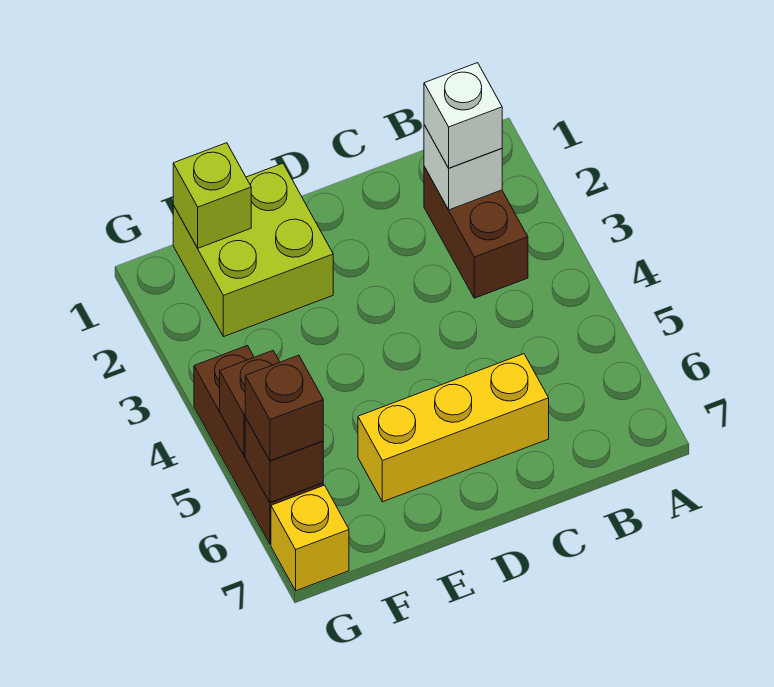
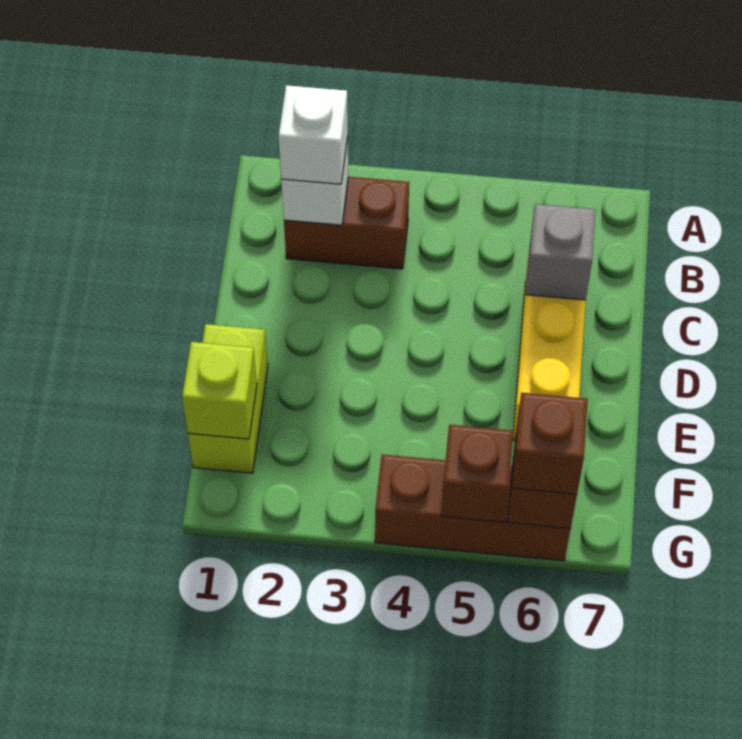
none -> grey brick C6 level 2
lime brick E1:F2 level 1 -> lime brick E1:F1 level 1
yellow brick G7 level 1 -> none

